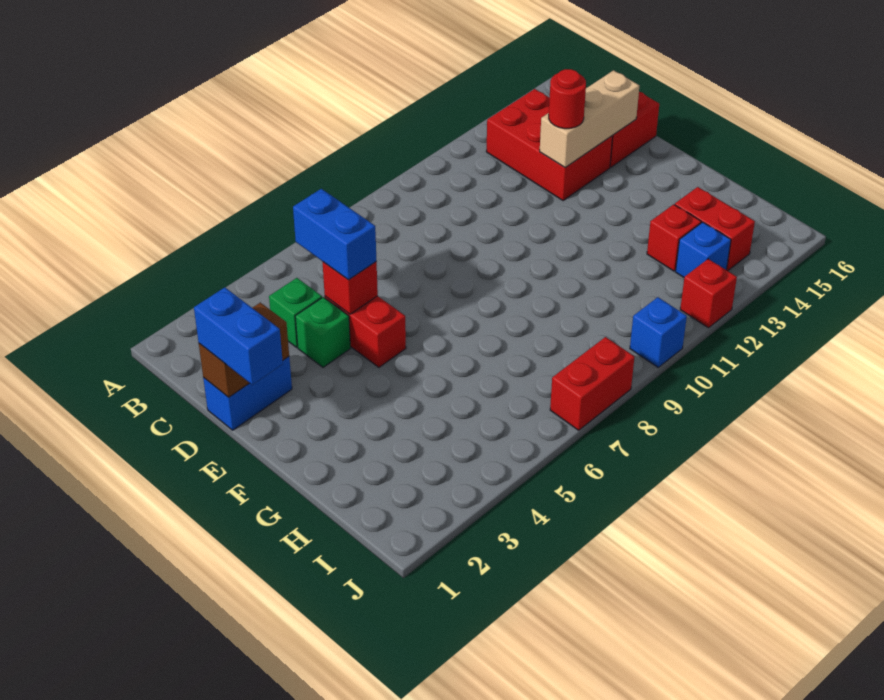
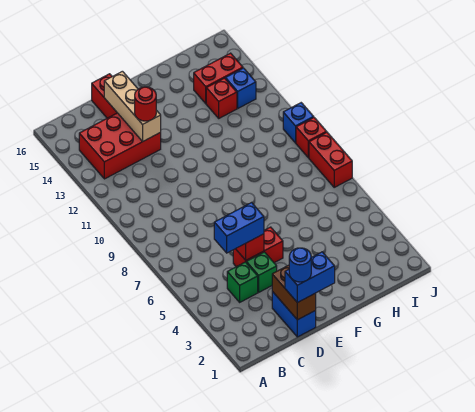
none -> blue round brick D1 level 4
red brick J12 level 1 -> red brick J9 level 1

